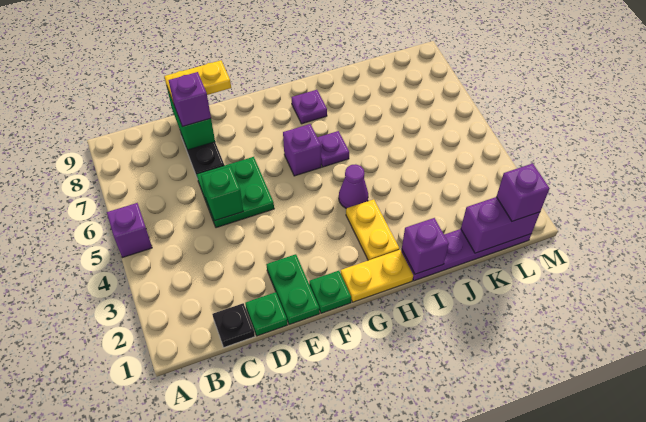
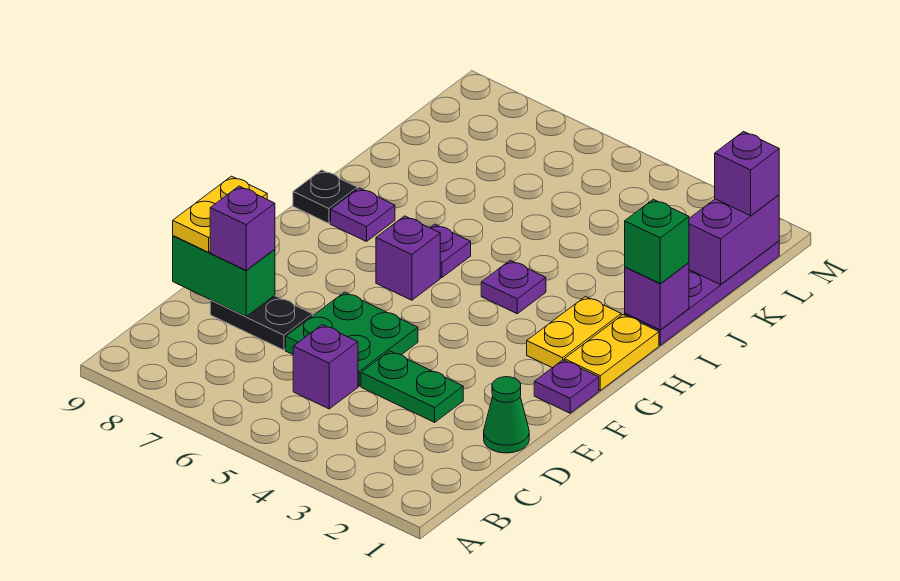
purple brick A5 level 1 -> purple brick C5 level 1
black plate C1 level 1 -> black plate H9 level 1
green plate D1 level 1 -> green cone D1 level 1
green brick D5 level 2 -> green brick I1 level 3
green plate E1:E2 level 1 -> green plate D3:D4 level 1
green plate F1 level 1 -> purple plate F1 level 1
yellow plate H2:H3 level 1 -> yellow plate G2:H2 level 1
purple cone H4 level 1 -> purple plate H4 level 1

